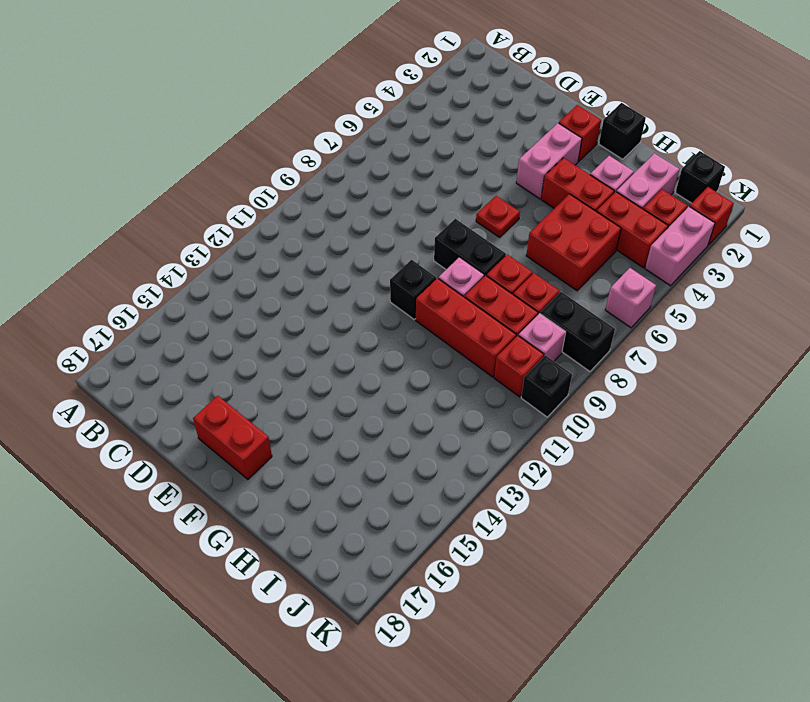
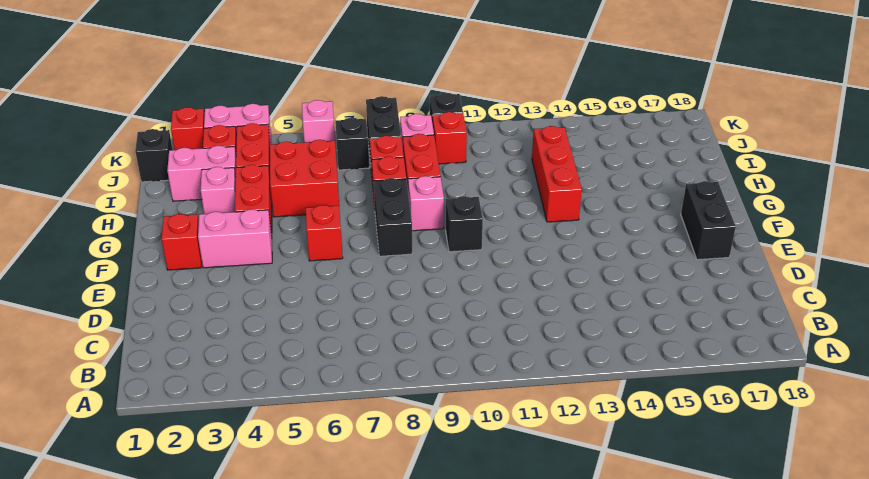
red brick E17:F17 level 1 -> black brick E17:F17 level 1
red plate F6 level 1 -> red brick F6 level 1
black brick G1 level 1 -> black brick J7 level 1
red brick G10:I10 level 1 -> red brick G13:I13 level 1

